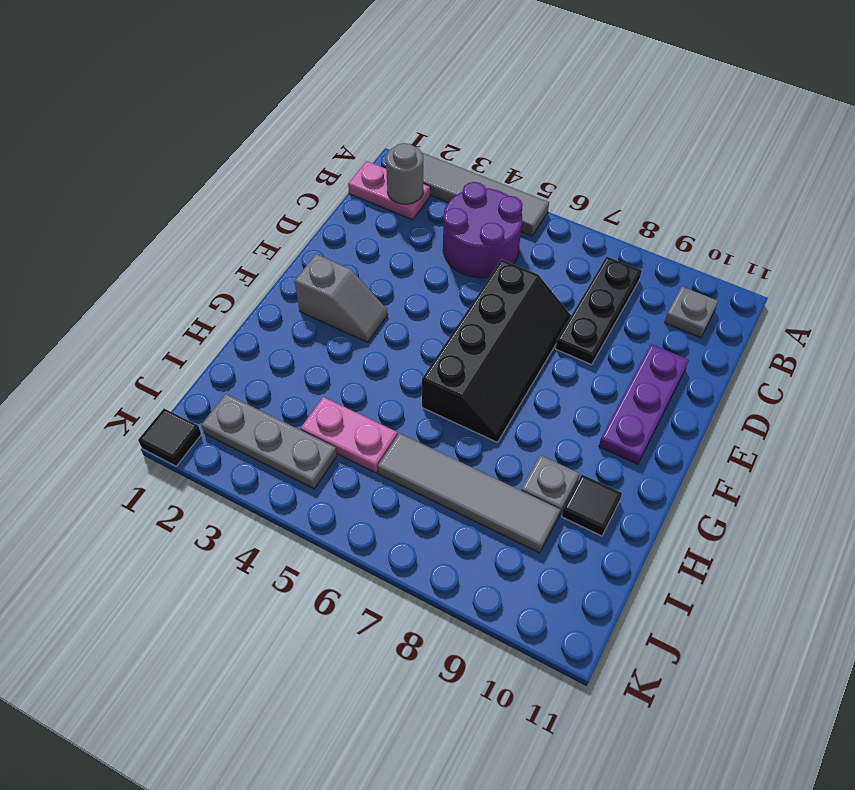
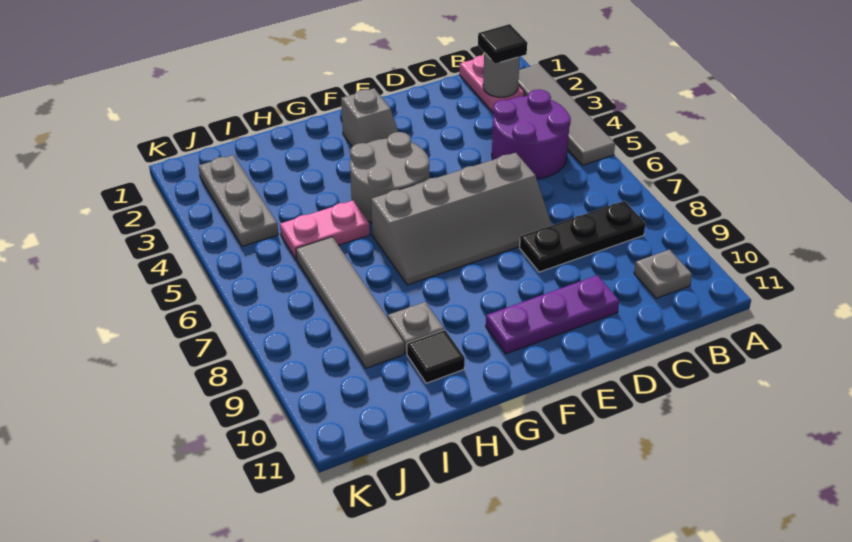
black slope D6:G7 level 1 top 6 -> grey slope D6:G7 level 1 top 6
none -> grey round brick F4:G5 level 1
pink plate I4:I5 level 1 -> pink plate H5:I5 level 1
black tile K1 level 1 -> black tile B2 level 3

